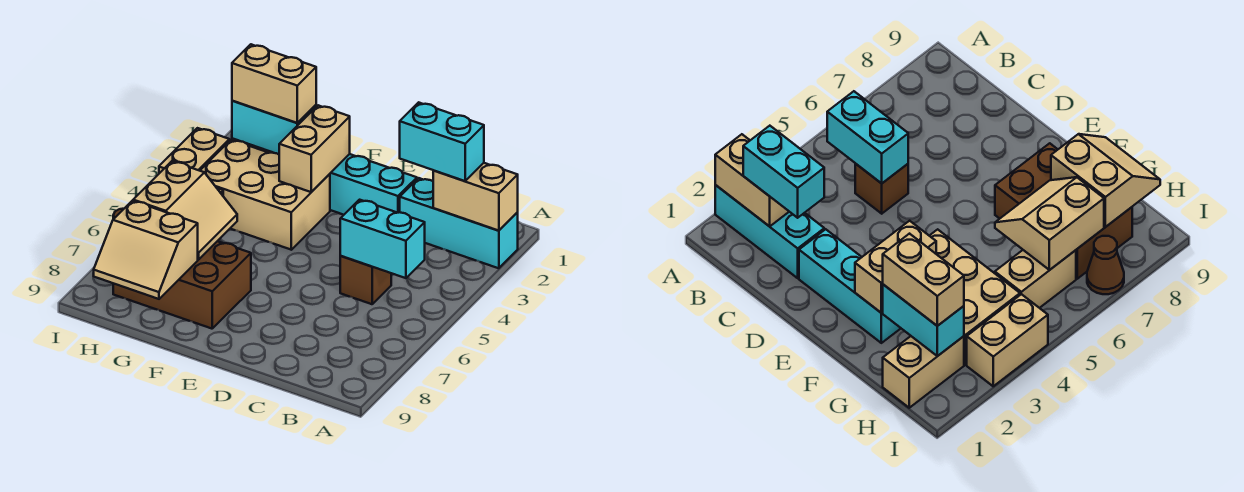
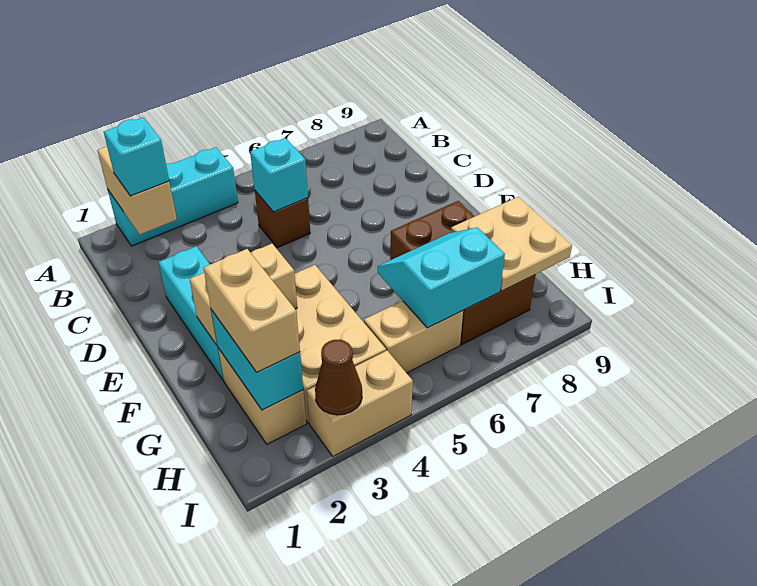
cyan brick A2:C2 level 1 -> cyan brick A2:A4 level 1
cyan brick B2:C2 level 3 -> cyan brick B2 level 3
cyan brick B5:C5 level 2 -> cyan brick C5 level 2
tan slope G6:H7 level 2 top H -> cyan slope G6:H7 level 2 top H
tan slope G8:H9 level 2 top 8 -> tan plate G8:H9 level 2
tan brick H1:H2 level 1 -> tan brick G2:H2 level 1
brown cone I7 level 1 -> brown cone I3 level 2

